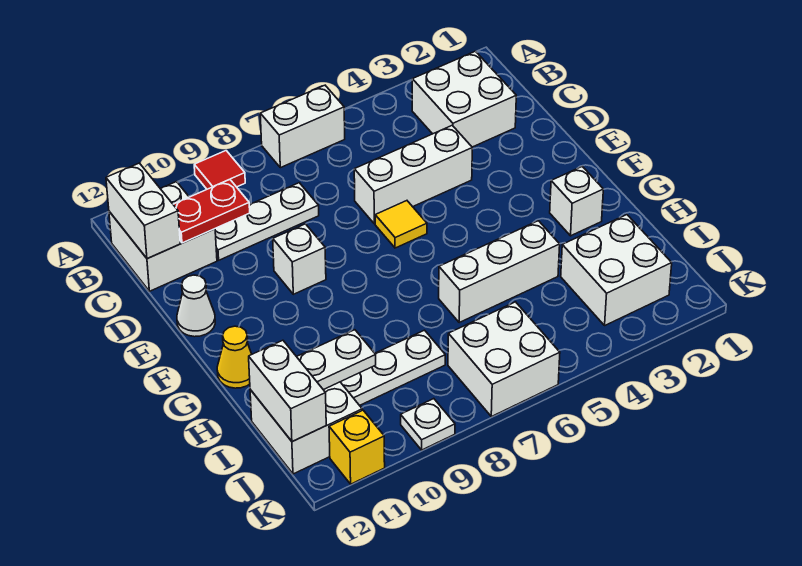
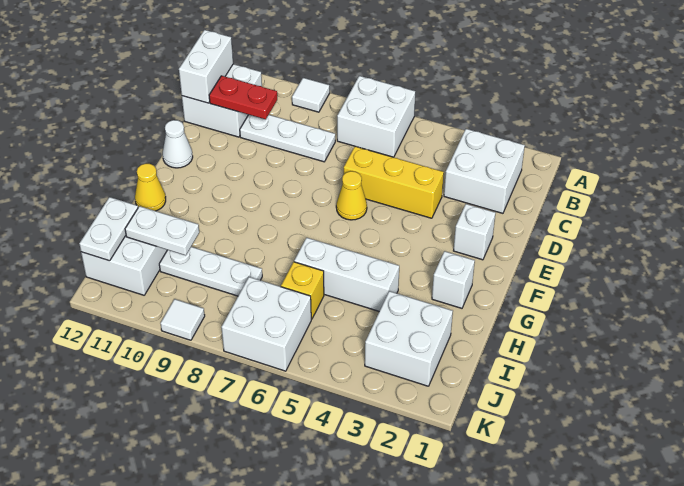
white brick A6:A7 level 1 -> white brick A6:B7 level 1
red tile A9 level 1 -> white tile A9 level 1
white brick D4:D6 level 1 -> yellow brick D4:D6 level 1
yellow tile E6 level 1 -> yellow cone E6 level 1
white brick E9 level 1 -> white brick E2 level 1
white brick I12:J12 level 2 -> white plate I12:J12 level 2
white plate K9 level 1 -> white tile K9 level 1
yellow brick K11 level 1 -> yellow brick I6 level 1

